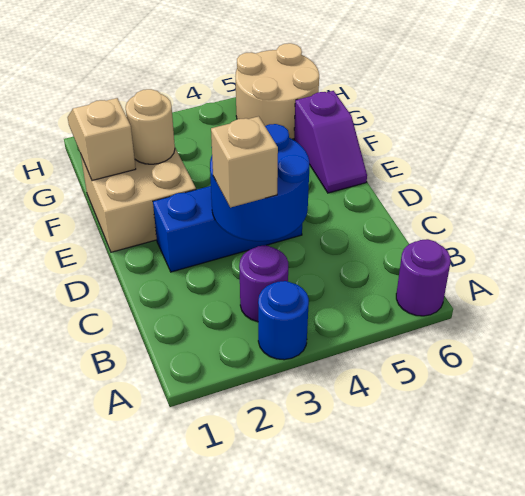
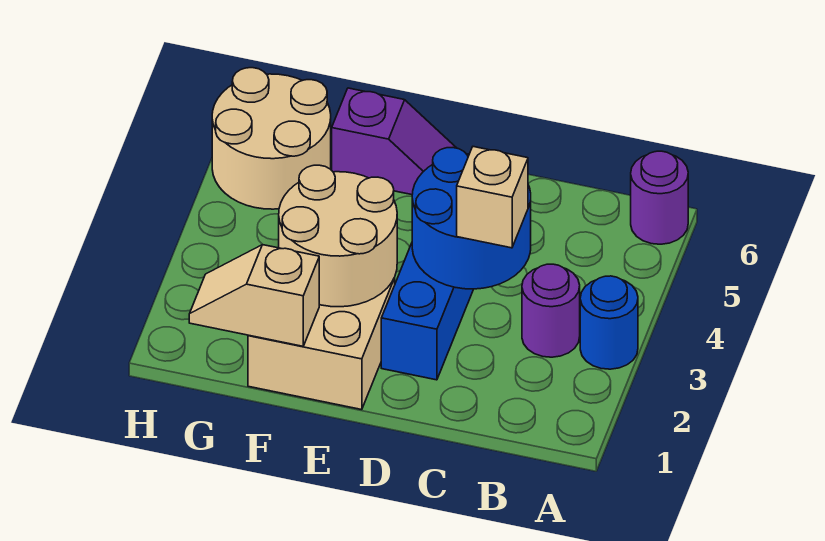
tan round brick F2 level 2 -> tan round brick E2:F3 level 2

